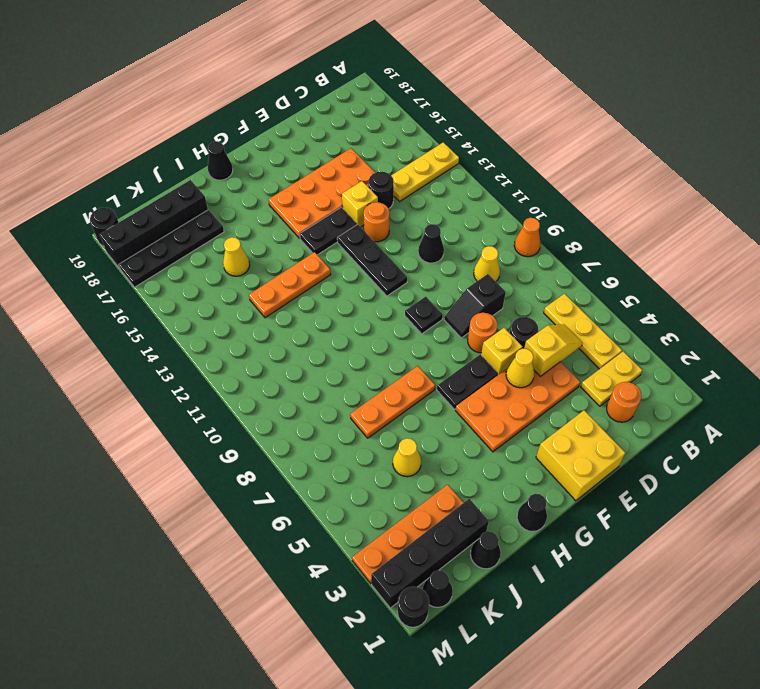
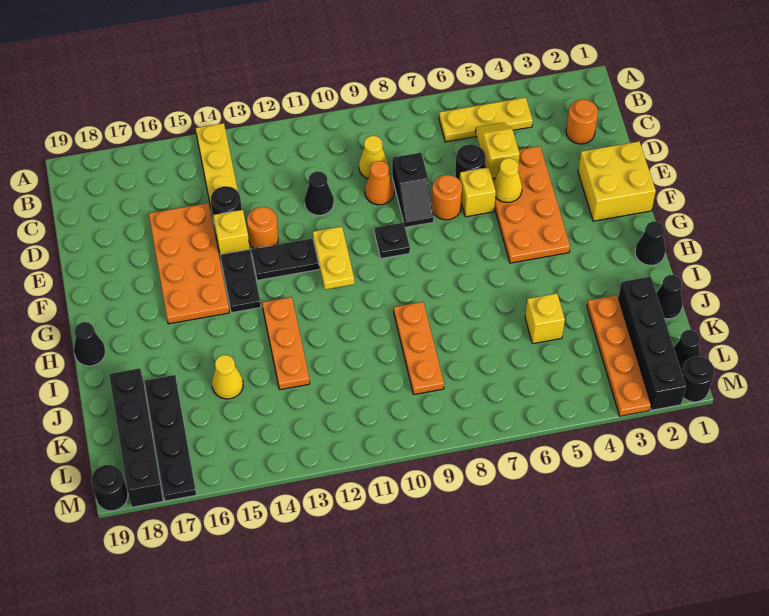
orange cone A9 level 1 -> orange cone D9 level 1
yellow plate B3:C3 level 1 -> yellow plate F11:G11 level 2
black plate F6:G6 level 1 -> none
orange plate H7:J7 level 1 -> orange plate I9:K9 level 1
yellow cone J5 level 1 -> yellow brick J5 level 1

